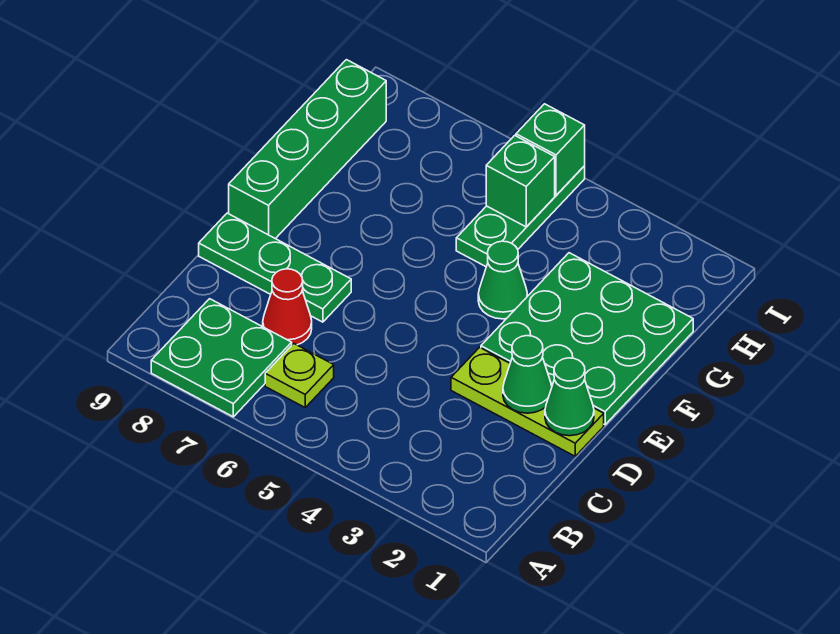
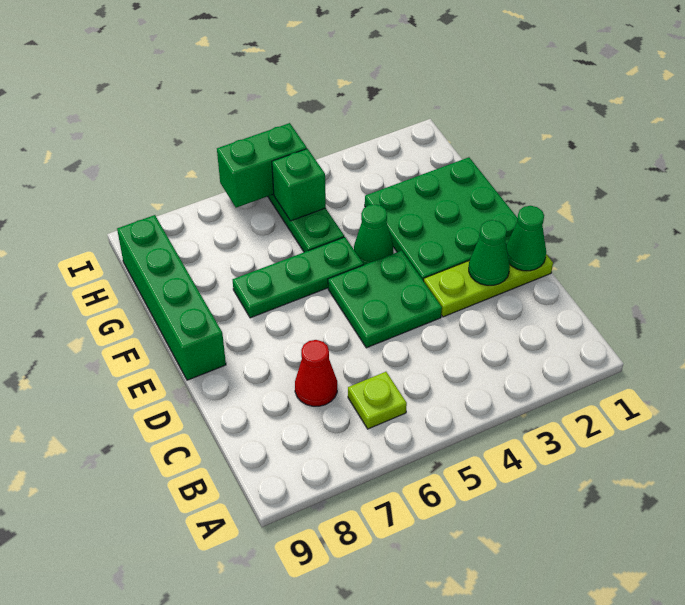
green plate A7:B8 level 1 -> green plate D4:E5 level 1
green plate D7:D9 level 1 -> green plate F5:F7 level 1
green brick I5 level 2 -> green brick I5:I6 level 2

